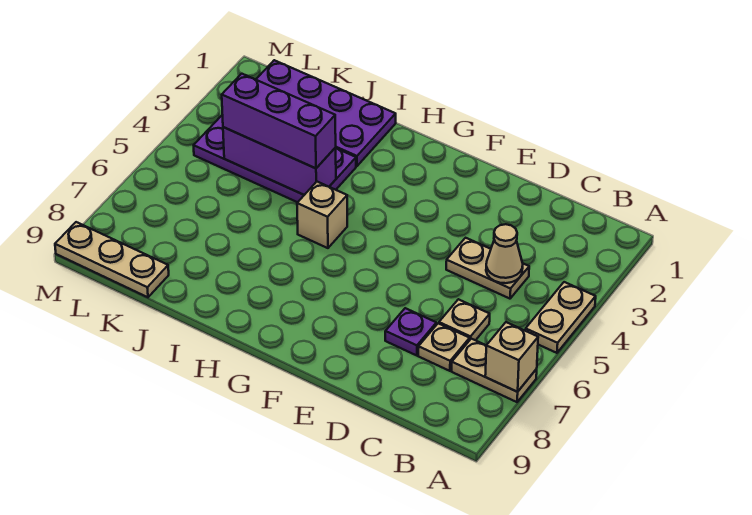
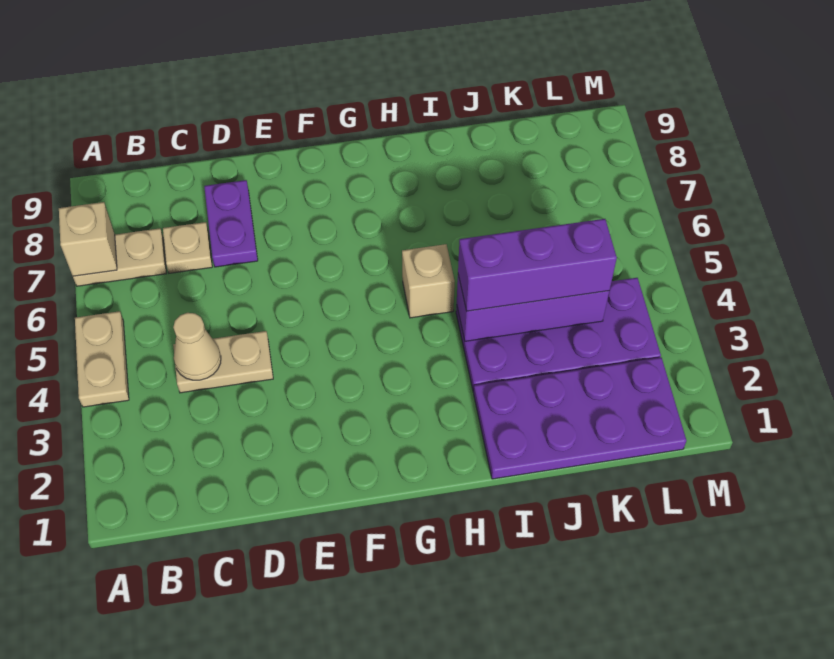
tan plate C6 level 1 -> none
purple plate D7 level 1 -> purple plate D7:D8 level 1
tan plate K9:M9 level 1 -> none

